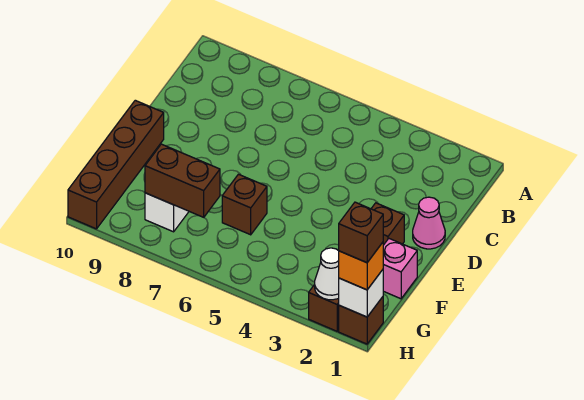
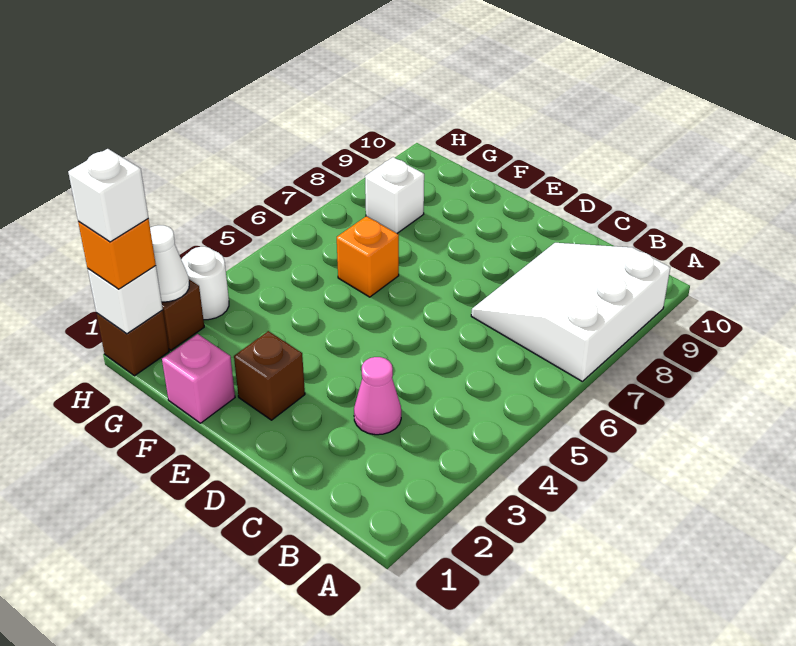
none -> white slope A7:C9 level 1 top A
pink cone D1 level 1 -> pink cone C3 level 1
brown brick E10:H10 level 1 -> none
brown brick F6 level 1 -> orange brick F6 level 1
brown brick G7:G8 level 2 -> none
brown brick H1 level 4 -> white brick H1 level 4
none -> white round brick H3 level 1

